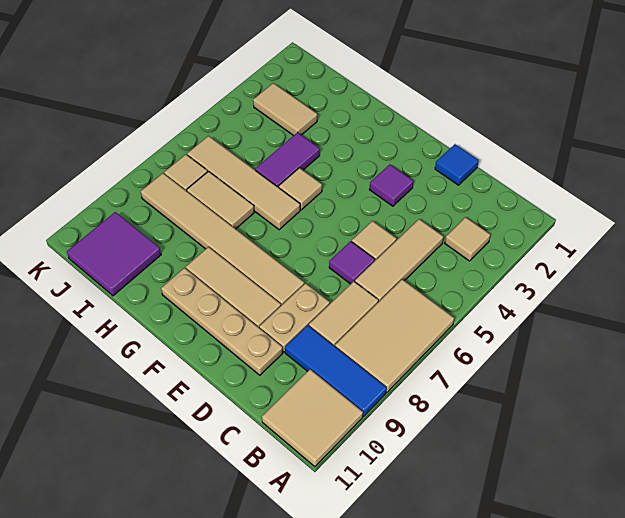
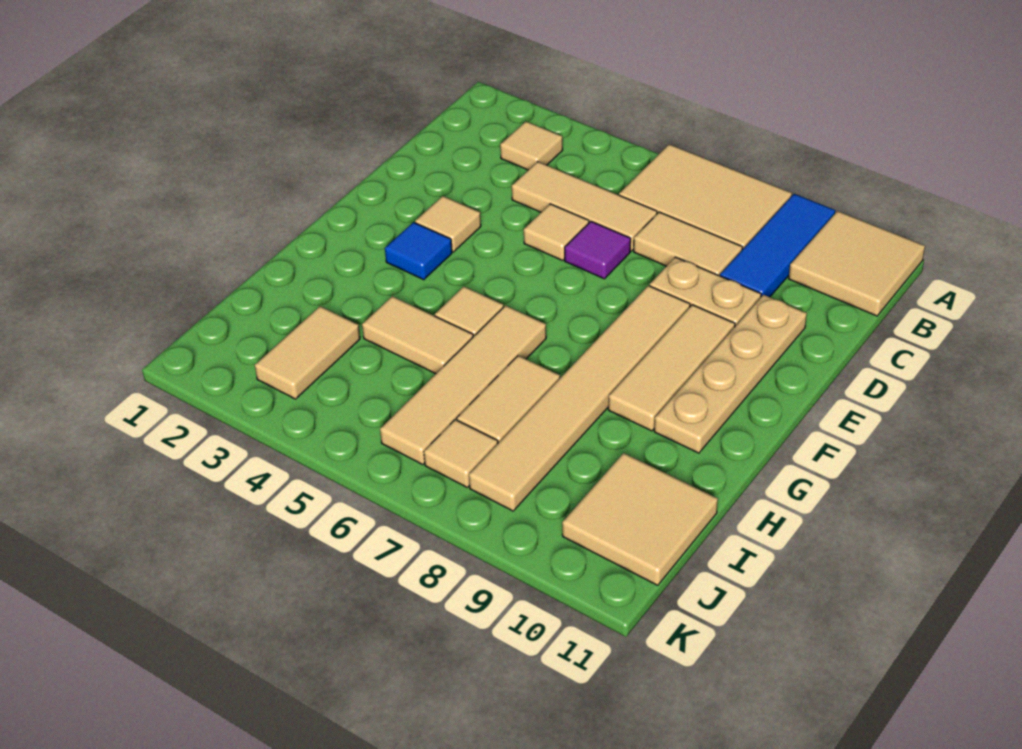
blue tile D1 level 1 -> blue tile F3 level 1
purple tile E3 level 1 -> tan tile E3 level 1
purple tile H4:H5 level 1 -> tan tile H4:H5 level 1
purple tile I10:J11 level 1 -> tan tile I10:J11 level 1

